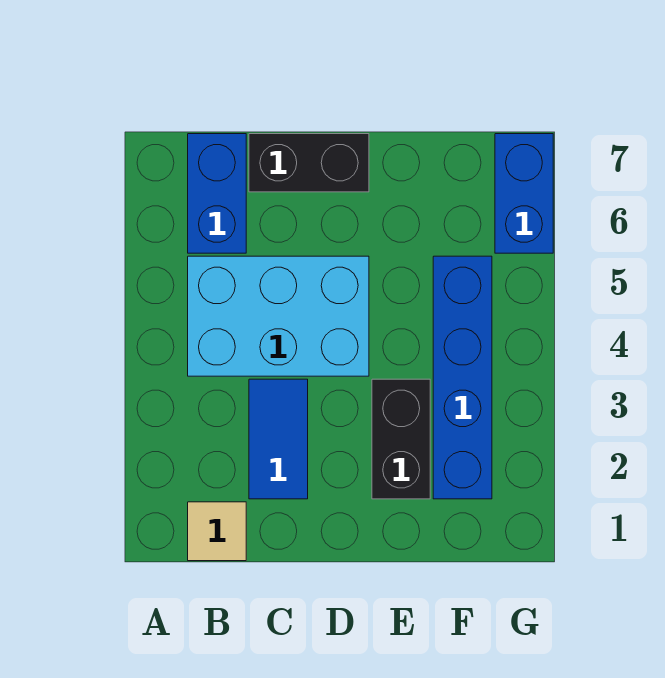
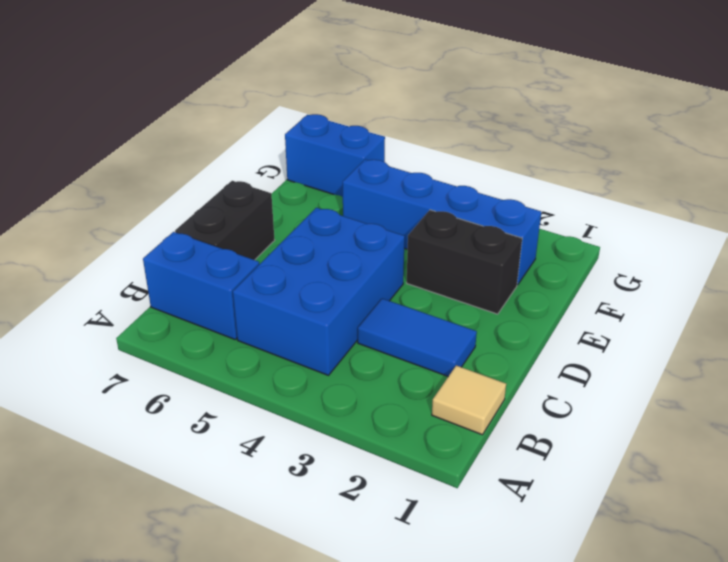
cyan brick B4:D5 level 1 -> blue brick B4:D5 level 1

